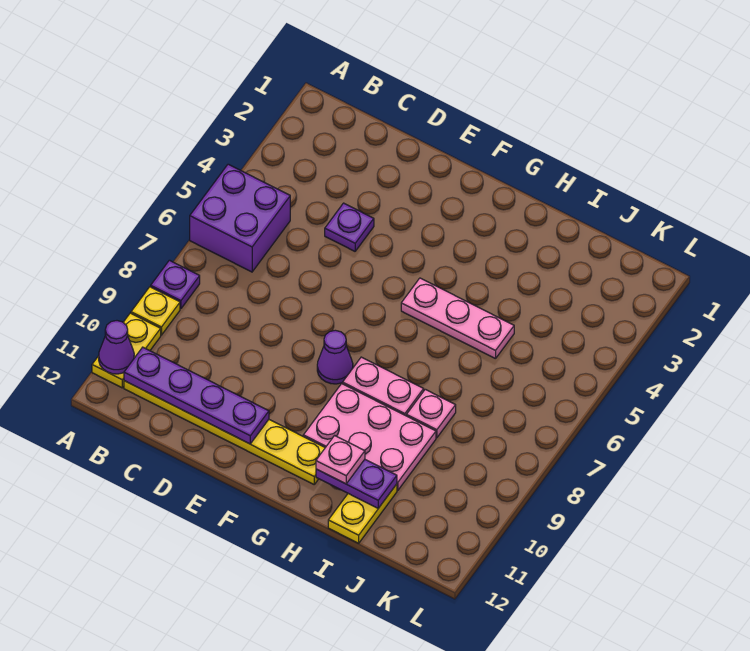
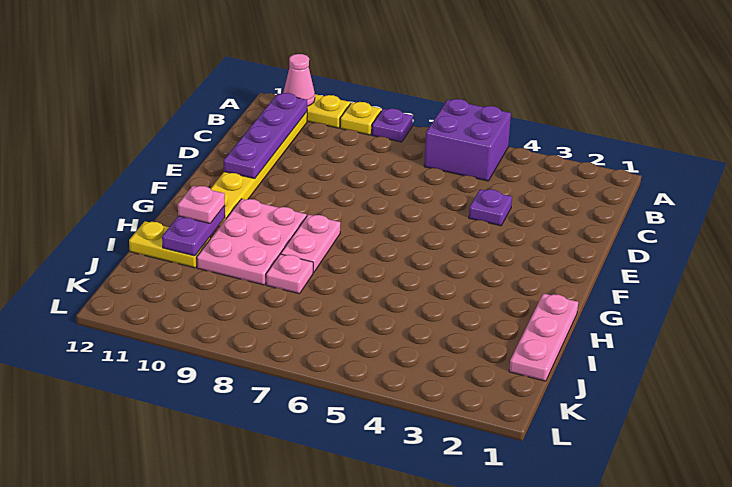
purple cone A11 level 2 -> pink cone A11 level 2
purple cone F8 level 1 -> none
pink plate G5:I5 level 1 -> pink plate H1:J1 level 1

